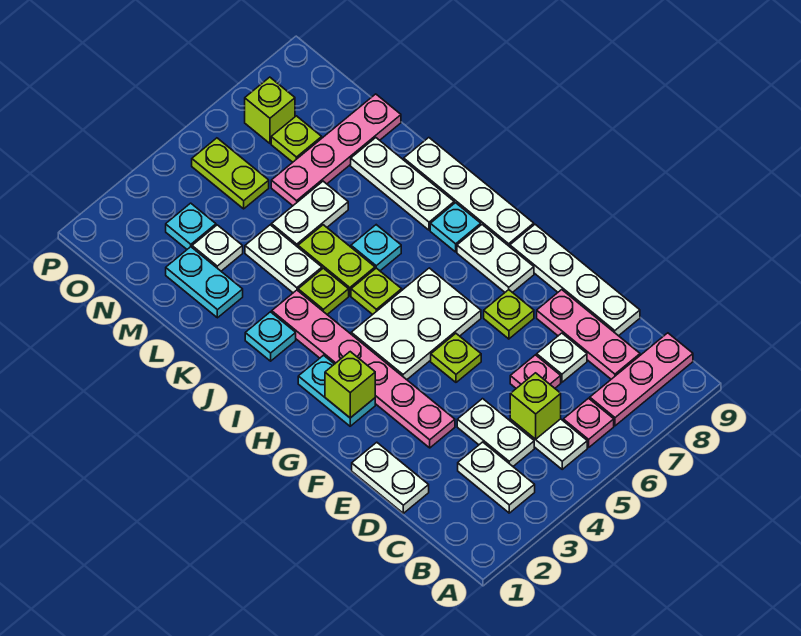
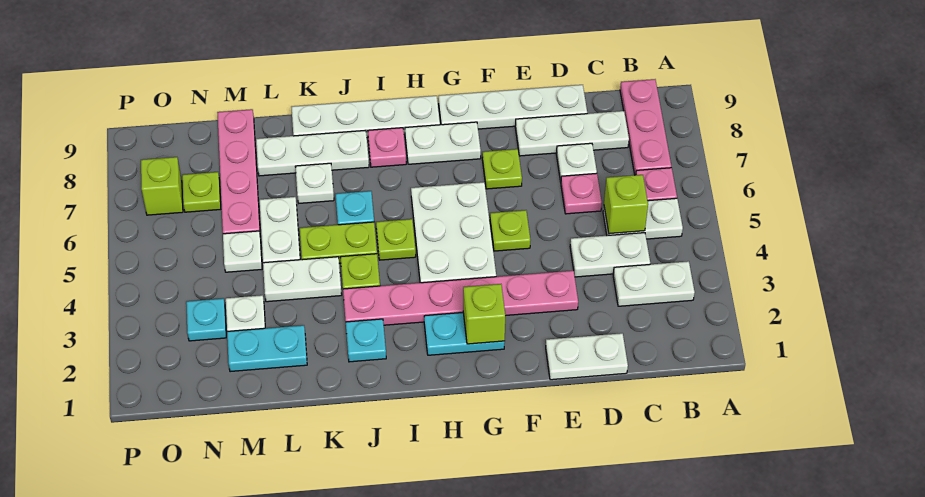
pink plate C8:E8 level 1 -> white plate C8:E8 level 1
cyan plate I8 level 1 -> pink plate I8 level 1
none -> white plate K7 level 1
none -> white plate M5 level 1
lime plate N5:O5 level 1 -> none

